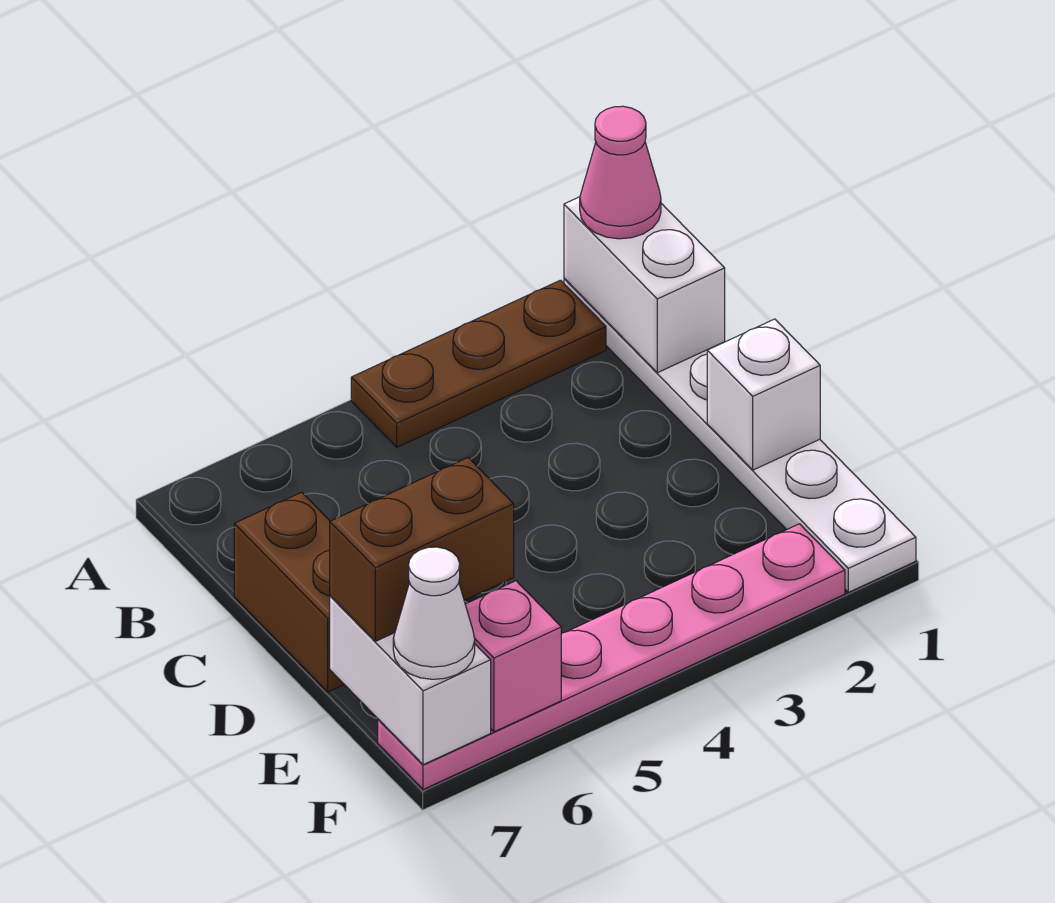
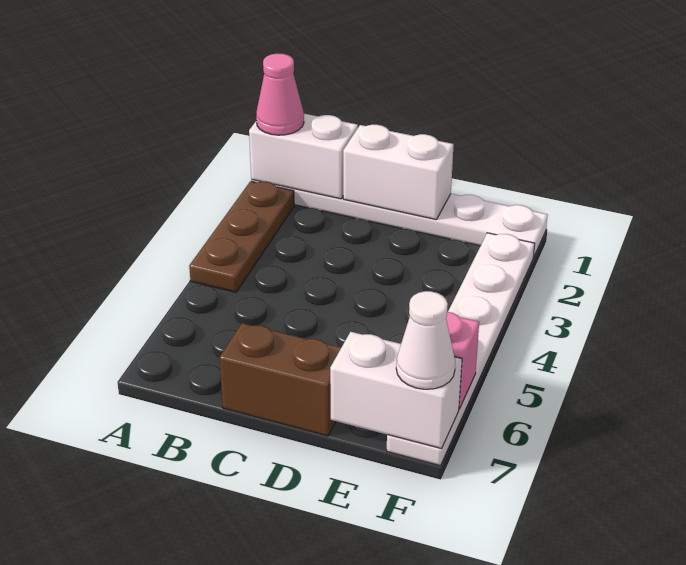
white brick D1 level 2 -> white brick C1:D1 level 2
brown brick E6:E7 level 3 -> none
pink plate F2:F7 level 1 -> white plate F2:F7 level 1

